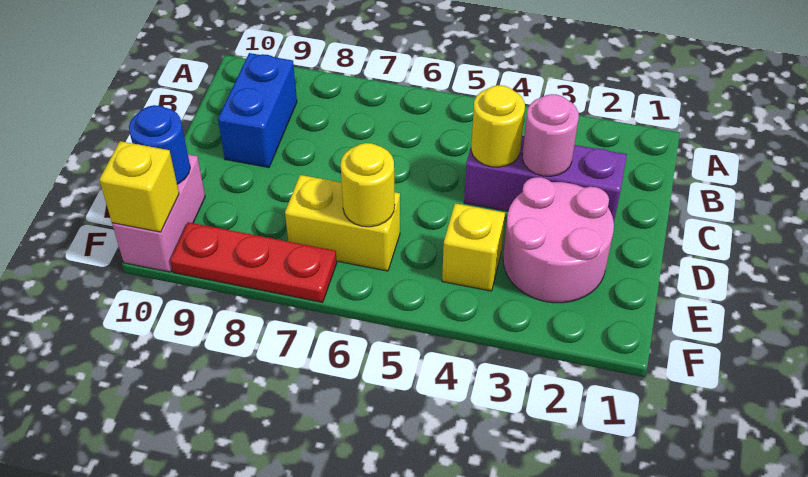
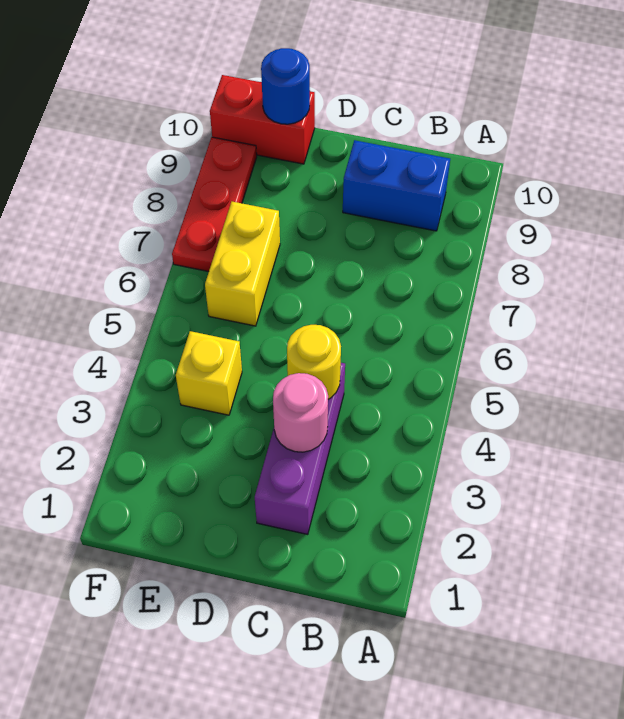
pink round brick D2:E3 level 1 -> none
yellow round brick E6 level 2 -> none
pink brick E10:F10 level 1 -> red brick E10:F10 level 1
yellow brick F10 level 2 -> none

